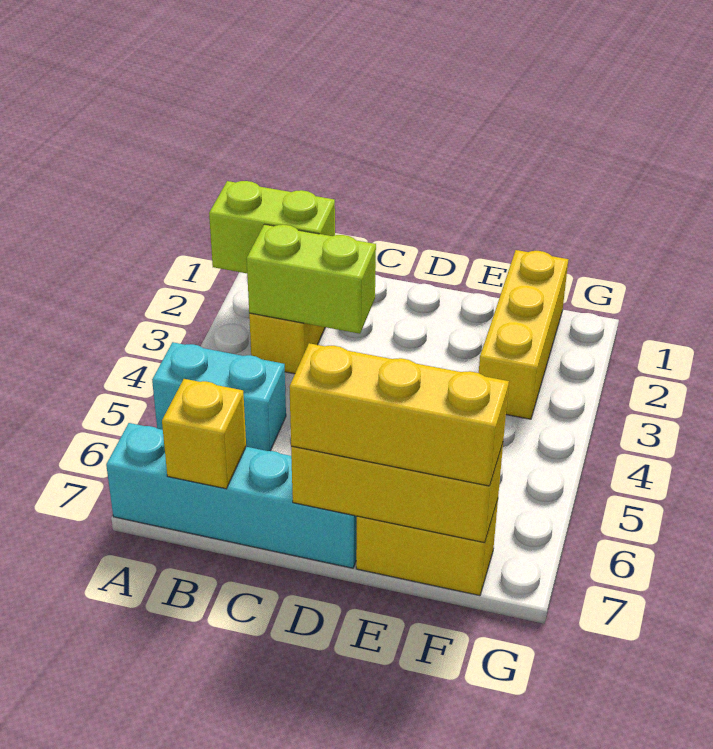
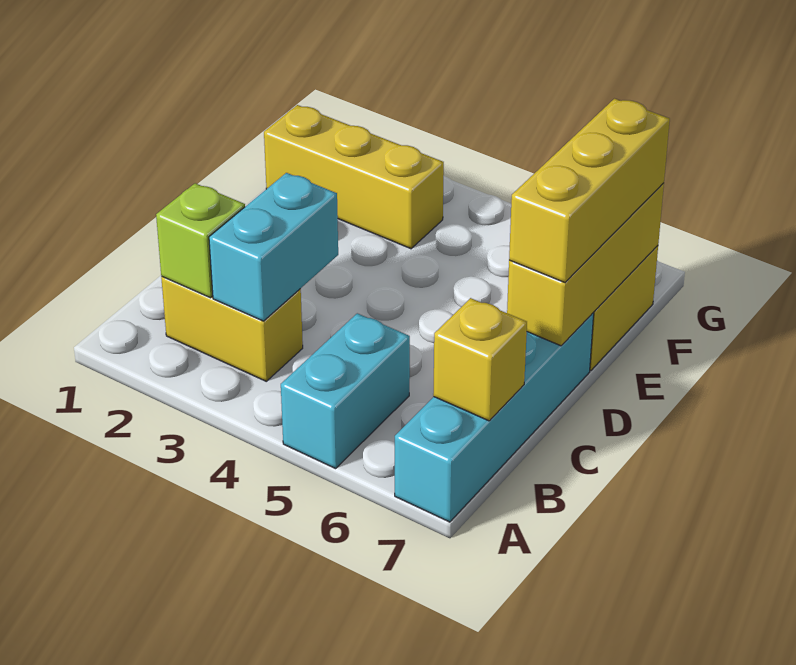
lime brick A2:B2 level 2 -> lime brick B2 level 2
lime brick B3:C3 level 2 -> cyan brick B3:C3 level 2

